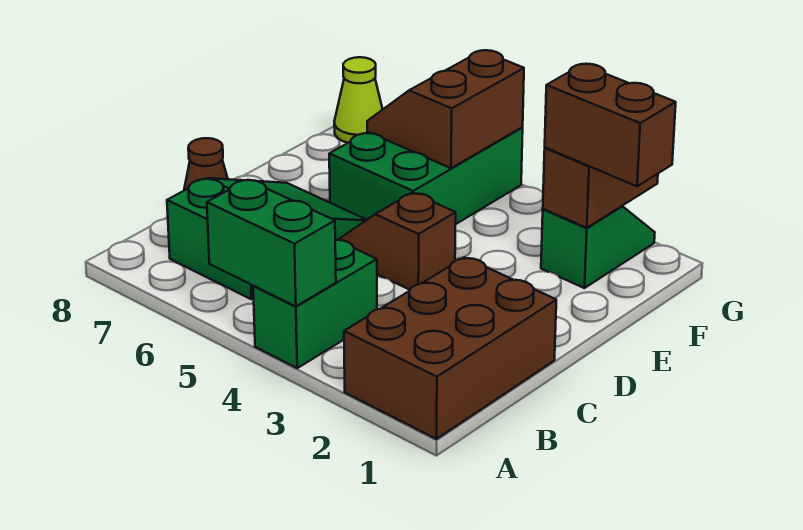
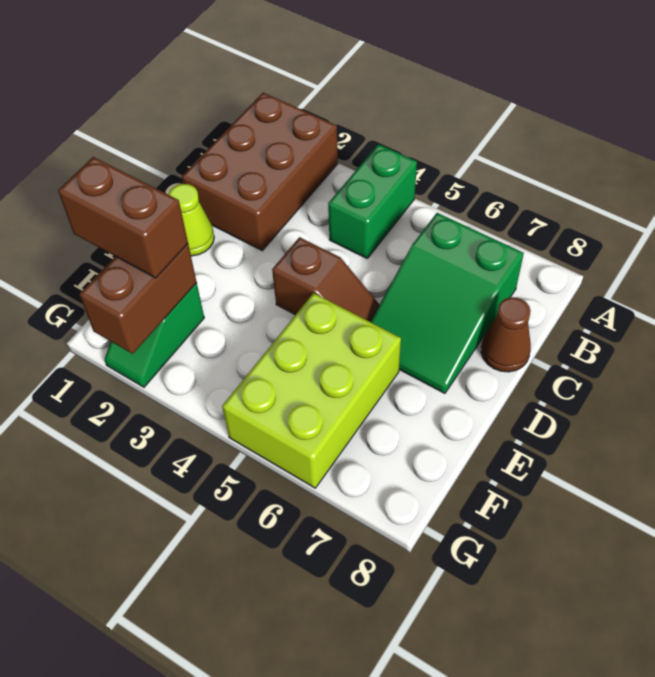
green brick A4:A5 level 2 -> none
green brick E5:G6 level 1 -> lime brick E5:G6 level 1
brown slope F5:G6 level 2 top 5 -> none
lime cone G8 level 1 -> lime cone D1 level 1

